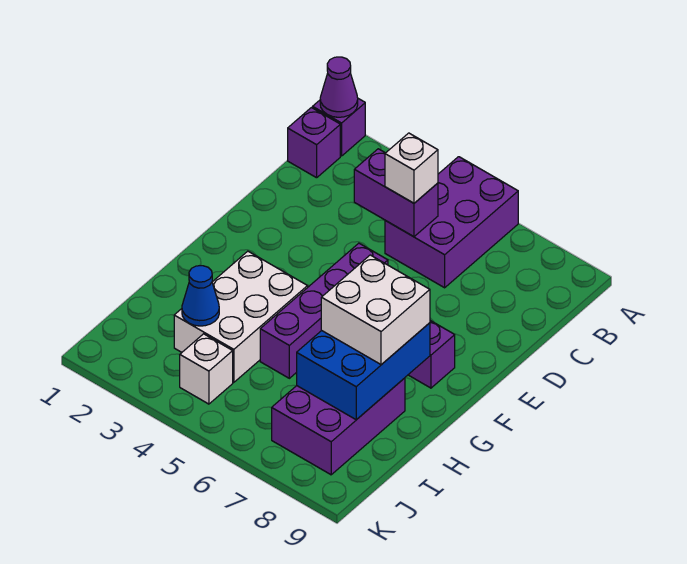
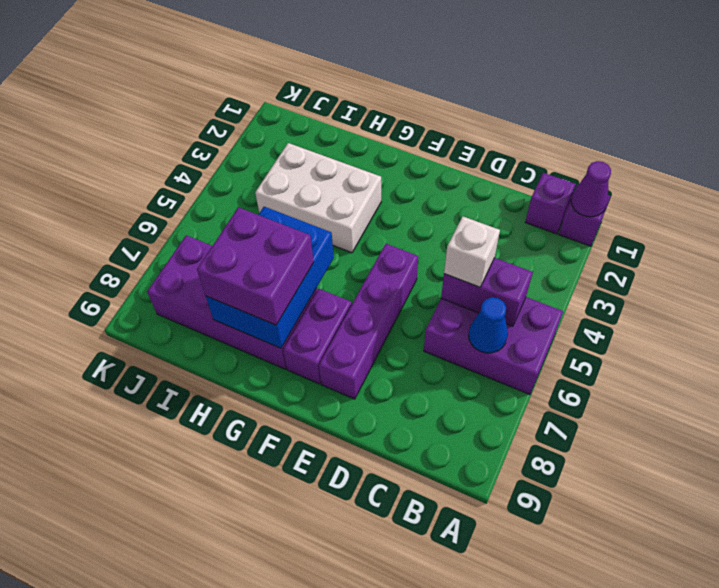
purple brick C4:C5 level 2 -> purple brick B5:C5 level 2
purple brick E5:H5 level 1 -> purple brick E5:E8 level 1
blue brick G7:I8 level 2 -> blue brick G6:H8 level 2
white brick G7:H8 level 3 -> purple brick G7:H8 level 3
purple brick H7:J8 level 1 -> purple brick G7:J8 level 1
blue cone I3 level 2 -> blue cone B6 level 2
white brick J4 level 1 -> none

